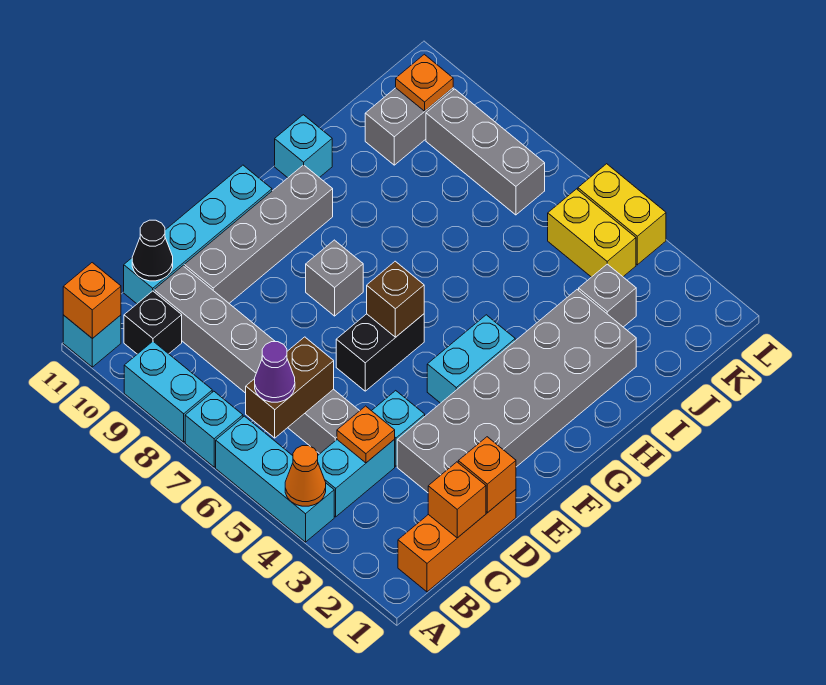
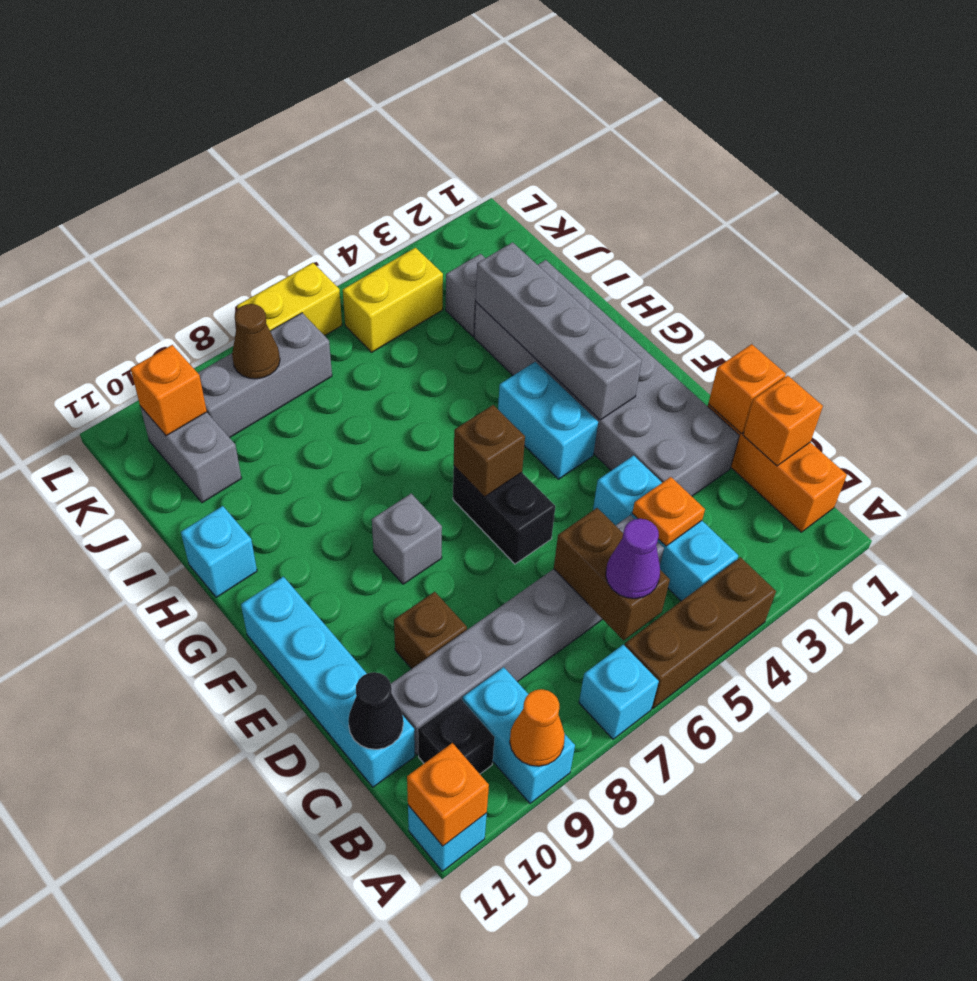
cyan brick A4:A6 level 1 -> brown brick A4:A6 level 1
orange cone A4 level 2 -> orange cone A9 level 2
cyan brick A8:A9 level 1 -> cyan brick A9:B9 level 1
none -> brown brick D9 level 1
grey brick D10:G10 level 1 -> grey brick F3:I3 level 2
none -> brown cone K8 level 2
orange plate K10 level 2 -> orange brick K10 level 2
yellow brick L4:L5 level 1 -> yellow brick L6:L7 level 1

